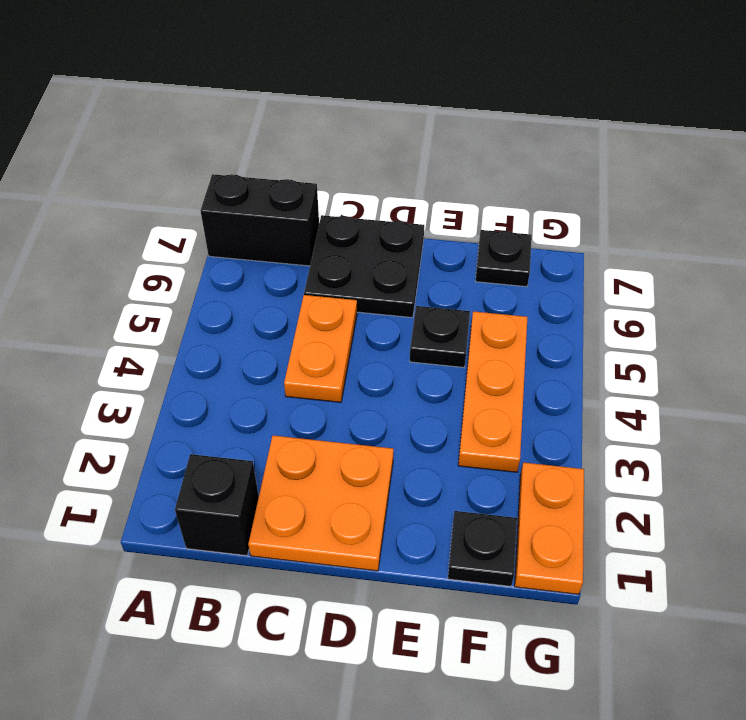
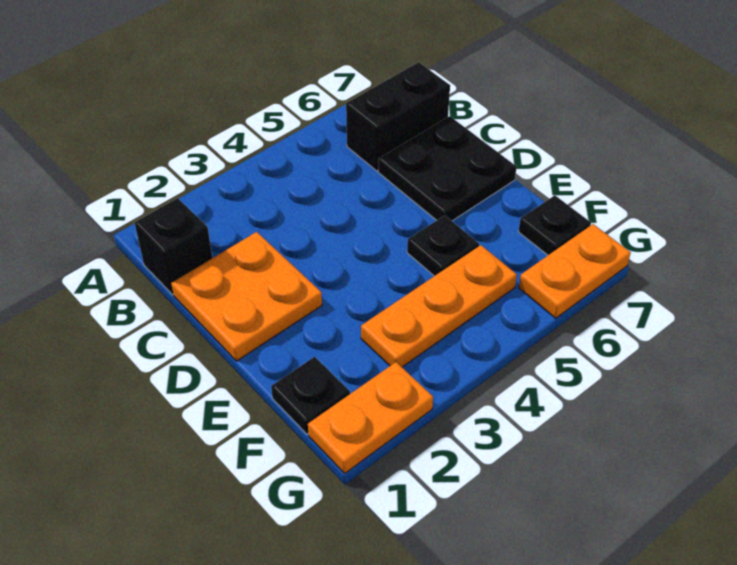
black brick A7:B7 level 1 -> black brick B6:B7 level 1
orange plate C4:C5 level 1 -> orange plate G6:G7 level 1

